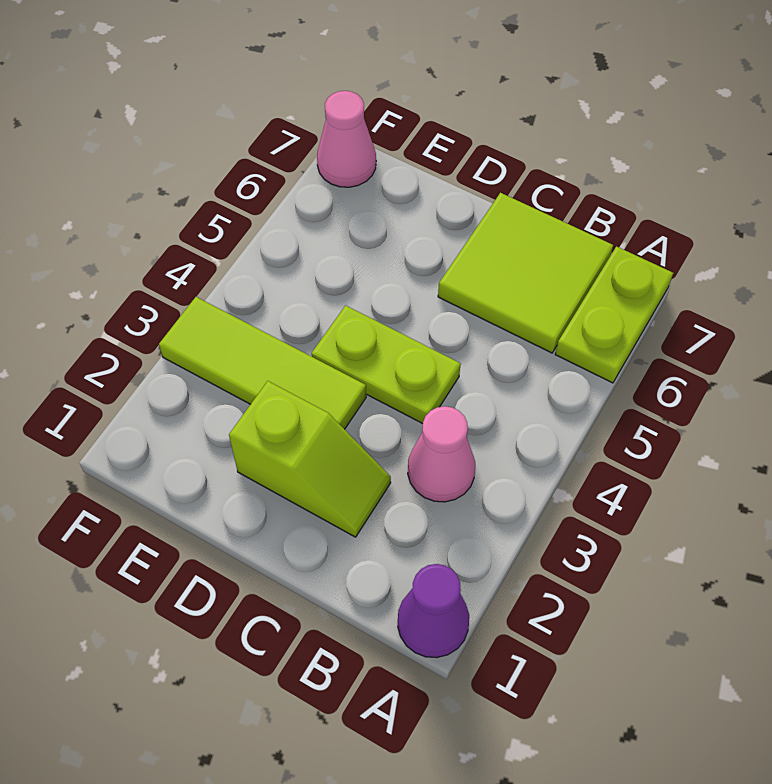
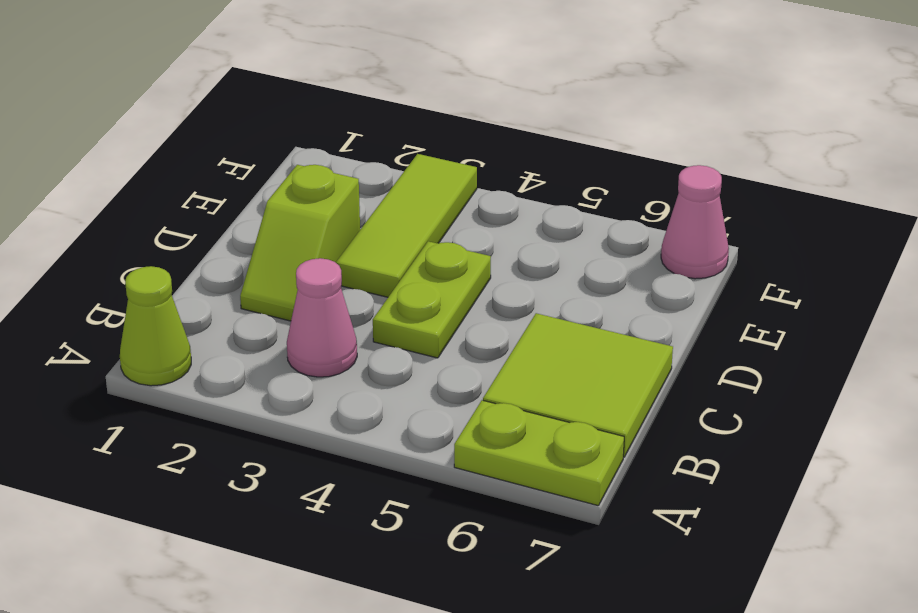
purple cone A1 level 1 -> lime cone A1 level 1

